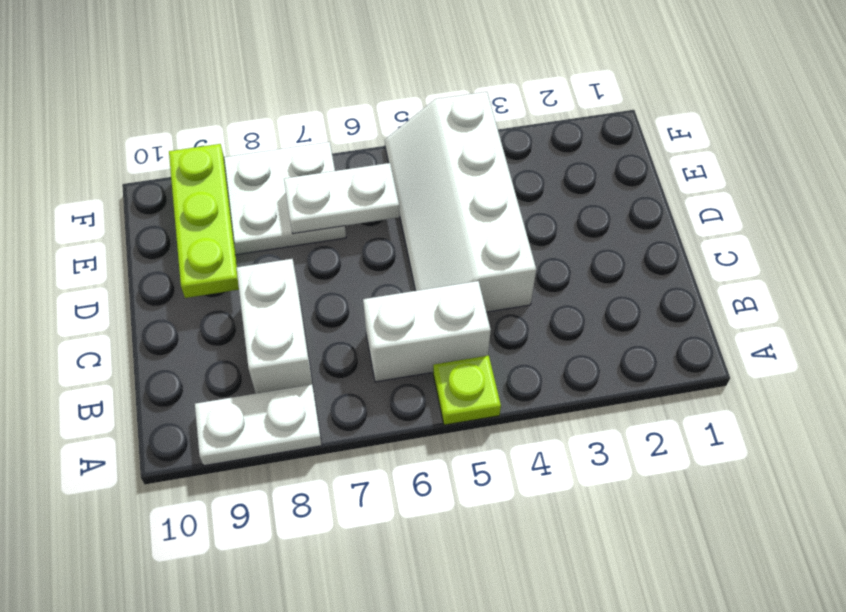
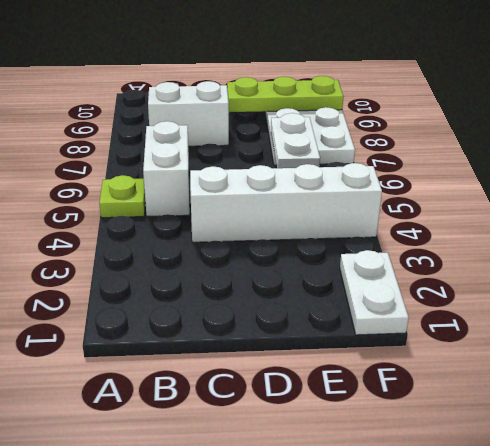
white plate A8:A9 level 1 -> white plate F1:F2 level 1

